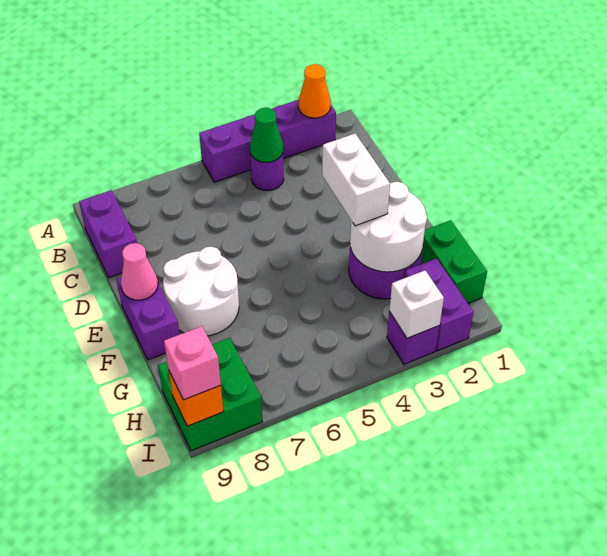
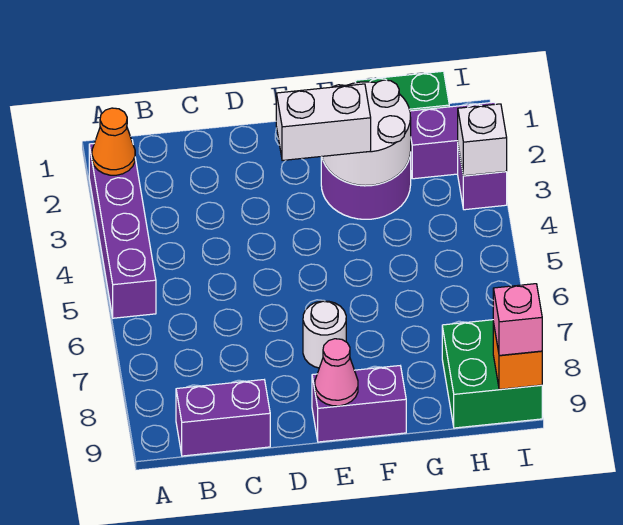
purple round brick B4 level 1 -> none
green cone B4 level 2 -> none
white round brick E7:F8 level 1 -> white round brick E7 level 1

